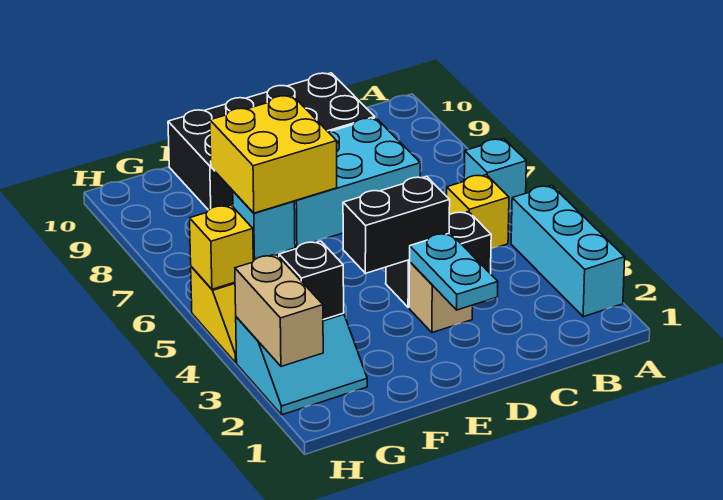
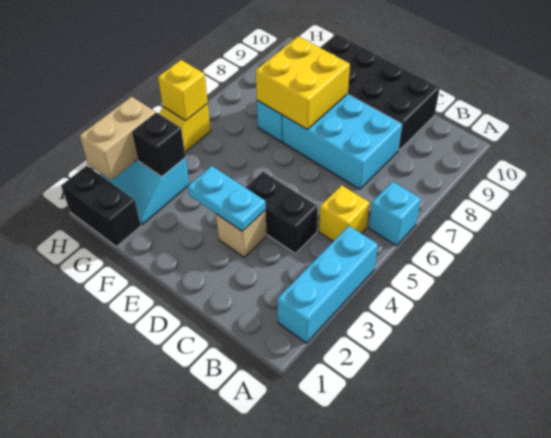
cyan plate D2:D3 level 2 -> cyan plate D3:E3 level 2
black brick D4:E4 level 2 -> black brick G1:H1 level 1

